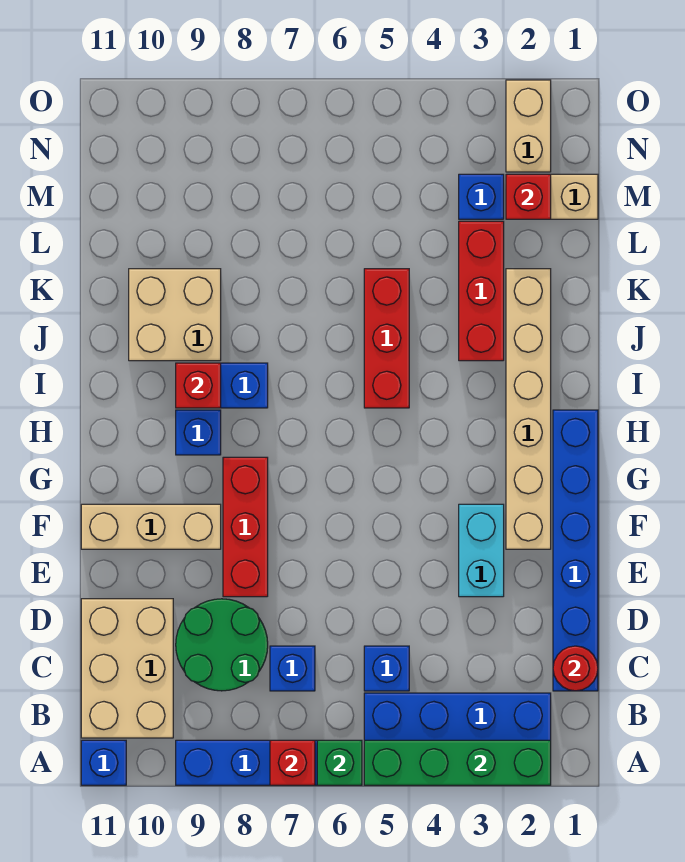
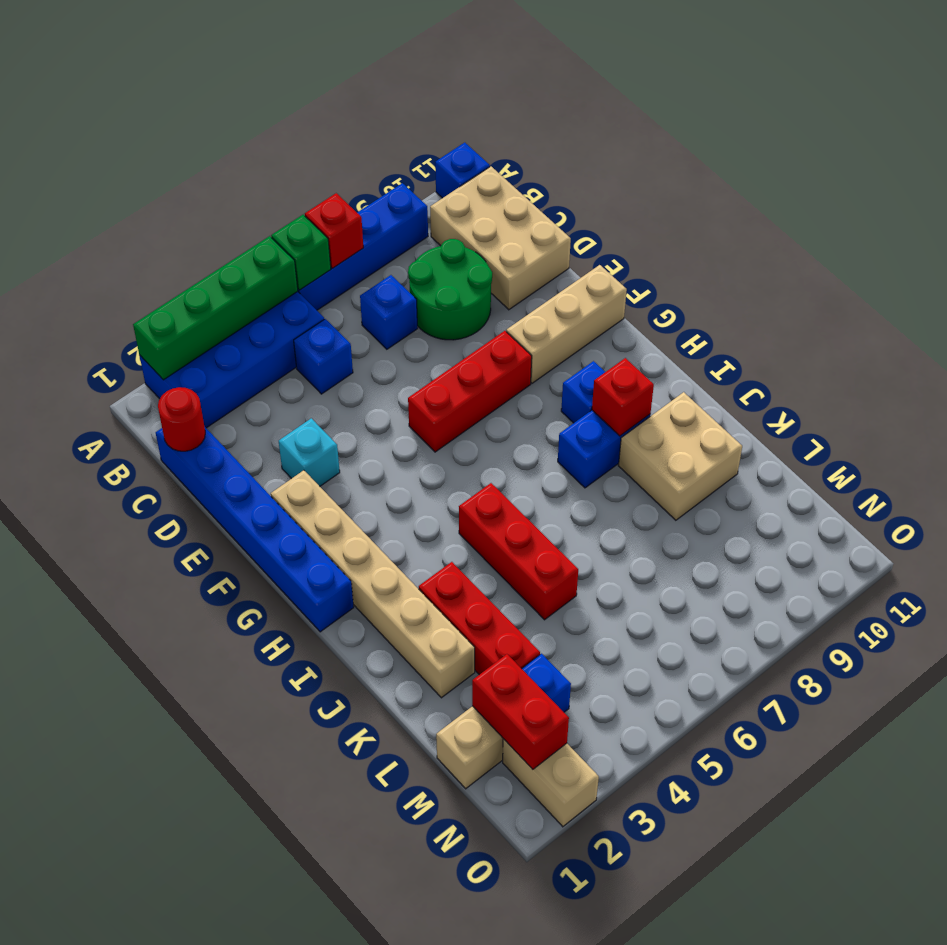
cyan brick E3:F3 level 1 -> cyan brick E3 level 1
red brick E8:G8 level 1 -> red brick F6:F8 level 1
red brick M2 level 2 -> red brick M2:N2 level 2

